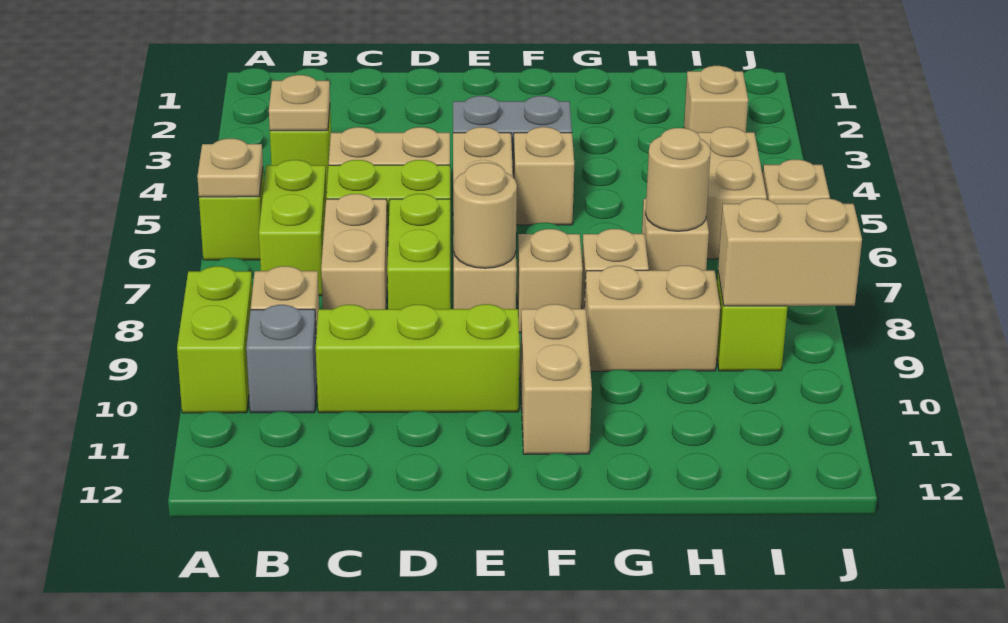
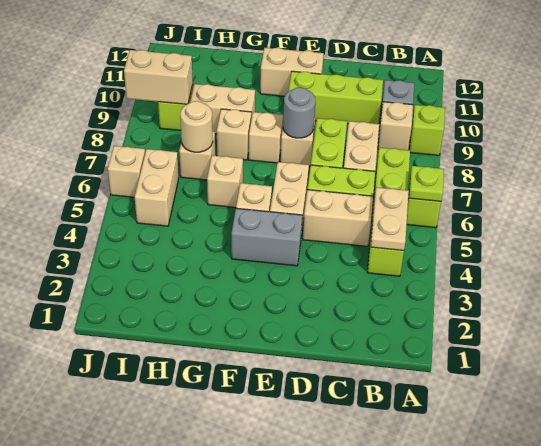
tan plate A6 level 2 -> lime plate A6 level 2
lime brick A9:A10 level 1 -> lime brick A9 level 1
tan plate B4 level 2 -> tan plate B4:B5 level 2
tan round brick E8 level 2 -> grey round brick E8 level 2
tan brick F10:F11 level 1 -> tan brick E11:F11 level 1
tan brick I3 level 1 -> tan brick G6 level 1

